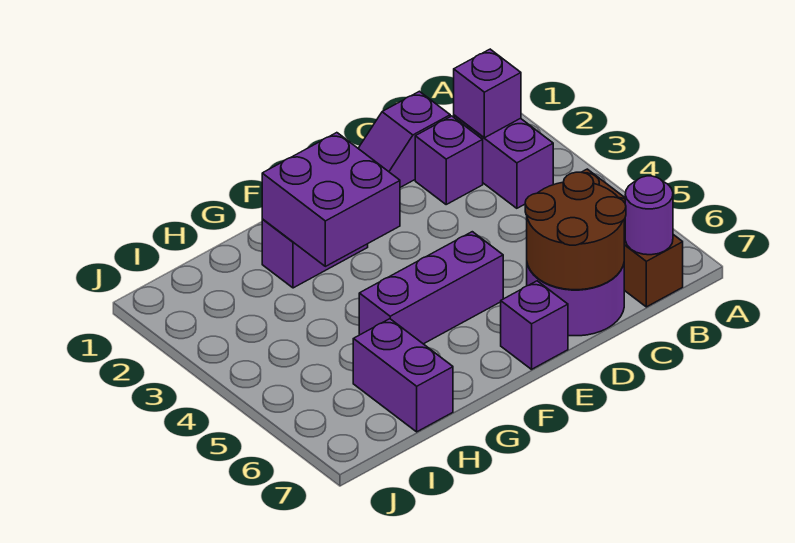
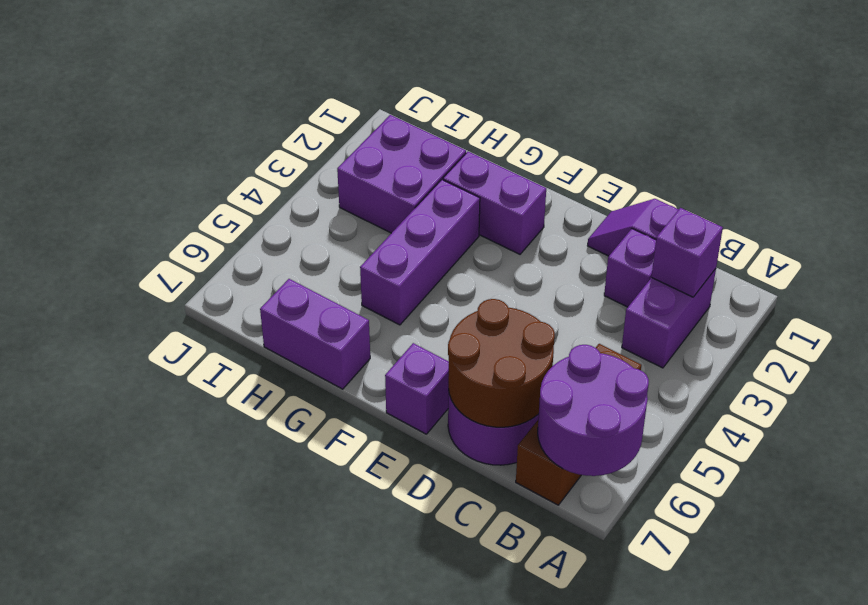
purple round brick B7 level 2 -> purple round brick A6:B7 level 2
purple brick E5:G5 level 1 -> purple brick G3:G5 level 1
purple brick F2:G3 level 2 -> purple brick H2:I3 level 1
purple brick H6:H7 level 1 -> purple brick G7:H7 level 1

